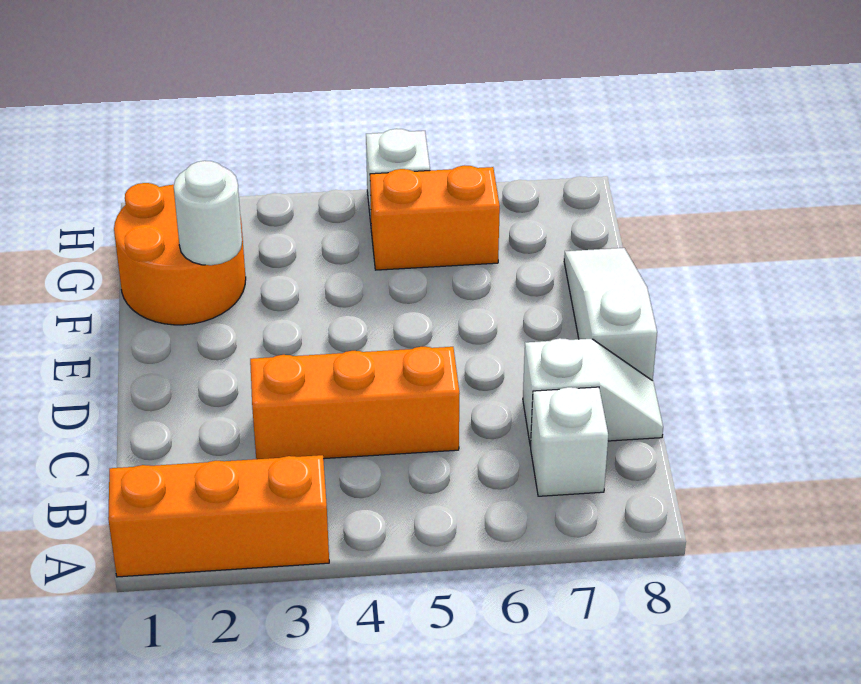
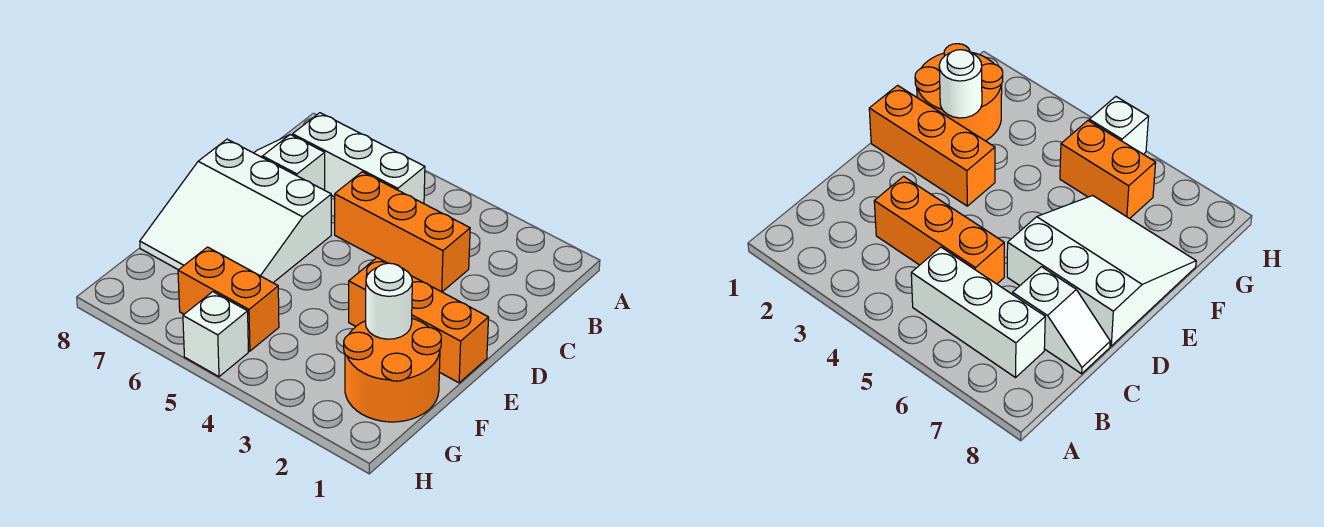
orange brick A1:A3 level 1 -> orange brick E1:E3 level 1
white brick B7 level 1 -> white brick B5:B7 level 1
white slope D8:F8 level 1 top D -> white slope D6:F8 level 1 top D

